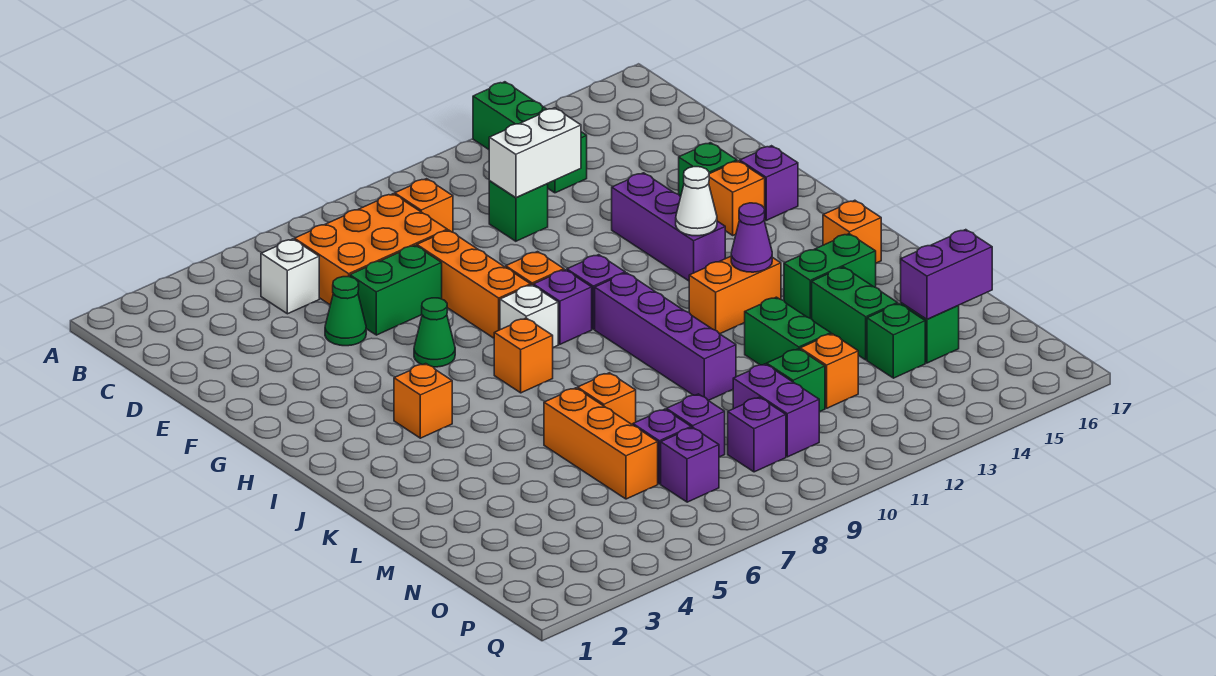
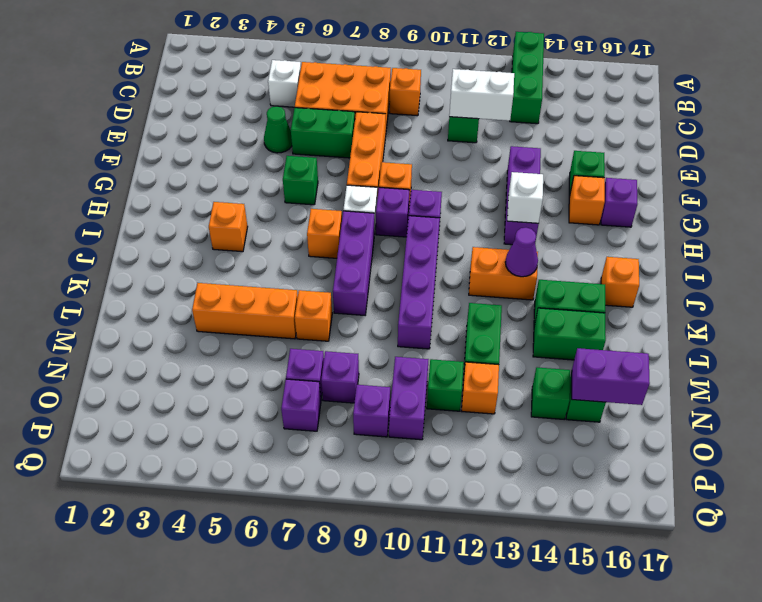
green cone G6 level 1 -> green brick G6 level 1
white cone H13 level 2 -> white brick H13 level 2
none -> purple brick I8:K8 level 1
orange brick L6:N6 level 1 -> orange brick L4:L6 level 1
green brick L14:M14 level 1 -> green brick L14:L15 level 1

